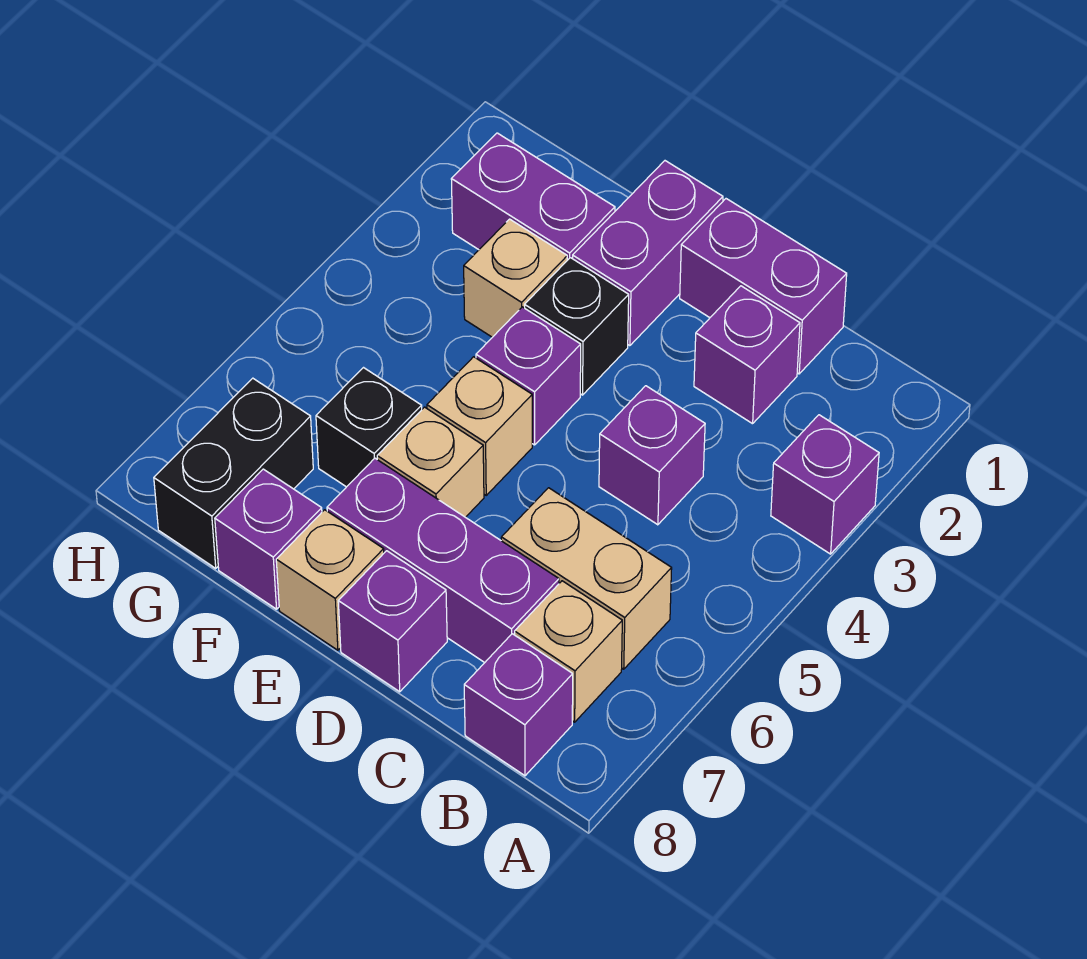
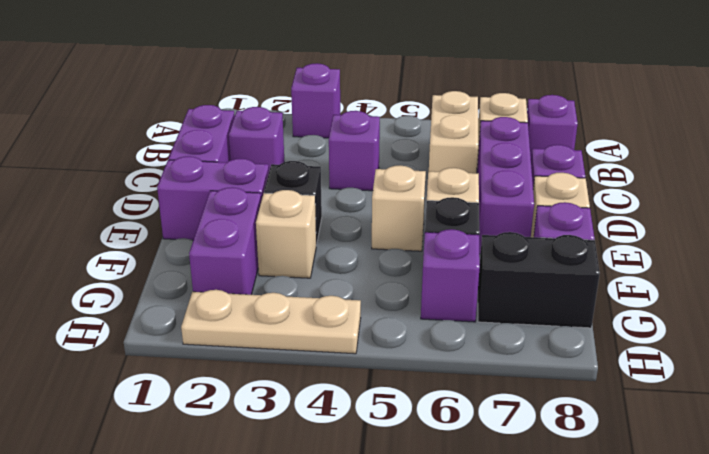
purple brick E4 level 1 -> purple brick G6 level 1
none -> tan plate H2:H4 level 1

